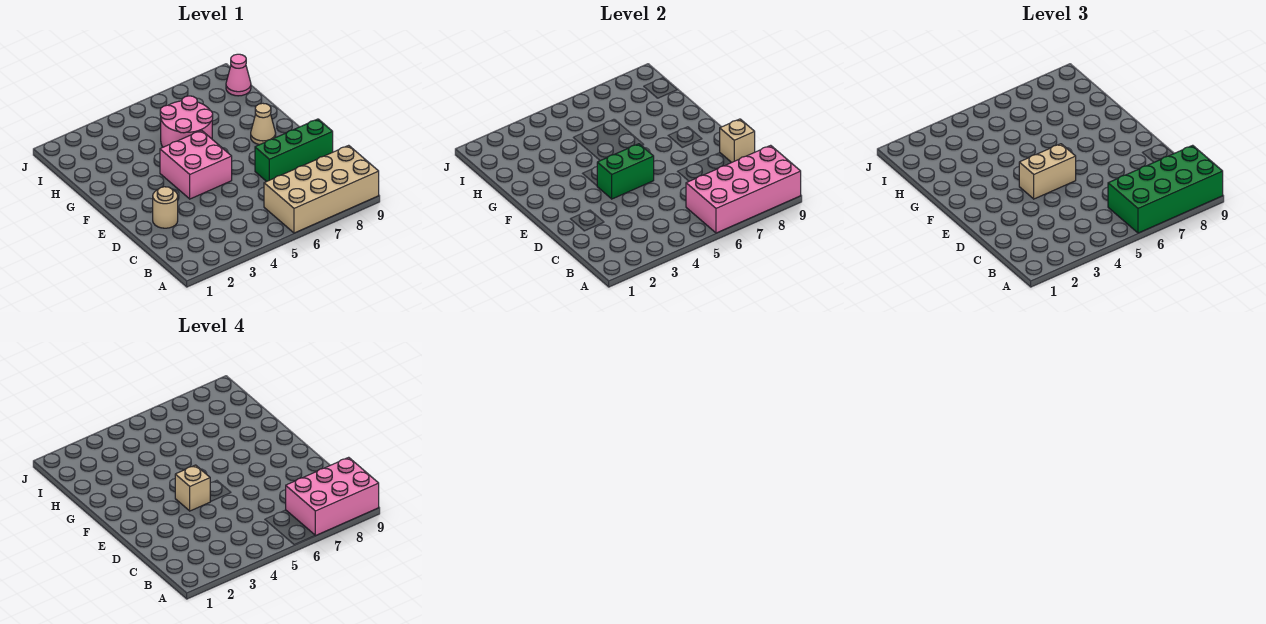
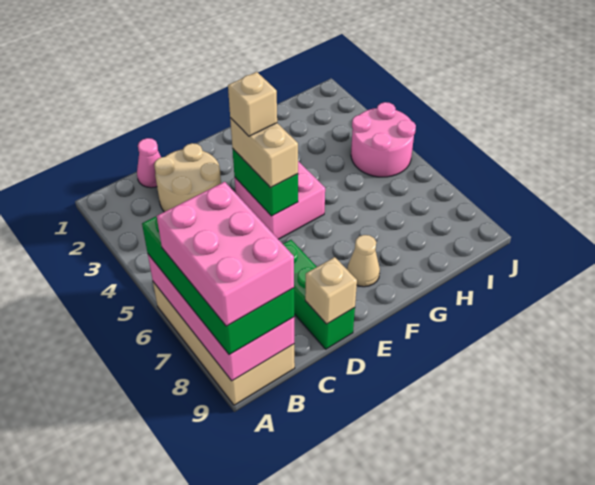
tan round brick D2 level 1 -> tan round brick C2:D3 level 1
pink round brick G5:H6 level 1 -> pink round brick I4:J5 level 1
pink cone I9 level 1 -> pink cone C1 level 1

